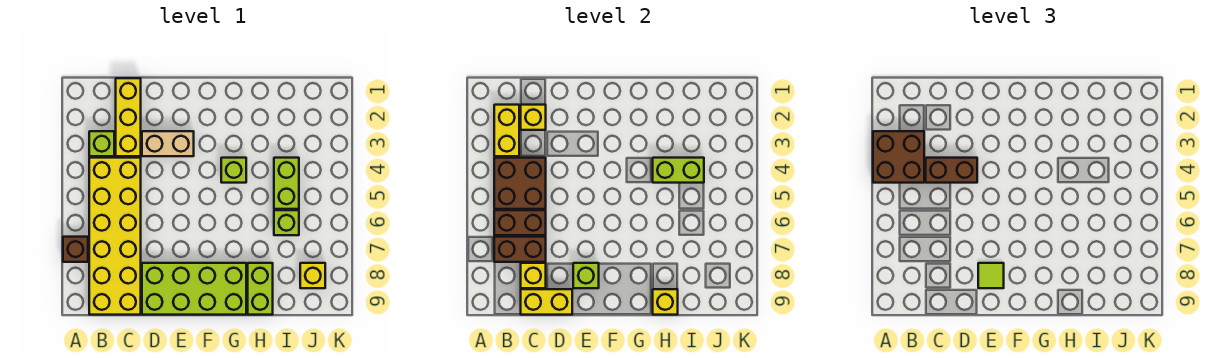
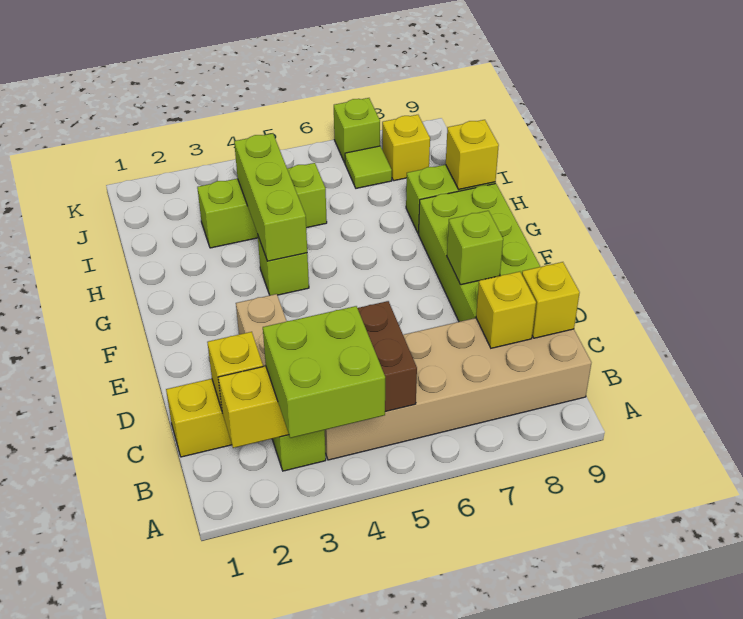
brown brick A3:B4 level 3 -> lime brick A3:B4 level 3
brown brick A7 level 1 -> none
yellow brick B4:C9 level 1 -> tan brick B4:C9 level 1
brown brick B6:C6 level 2 -> none
brown brick B7:C7 level 2 -> none
brown brick C4:D4 level 3 -> none
yellow brick C9:D9 level 2 -> yellow brick C9 level 2
lime tile E8 level 3 -> lime tile J7 level 1
lime brick H4:I4 level 2 -> lime brick G4:I4 level 2
lime brick I4:I5 level 1 -> lime brick I3:I5 level 1
lime brick I6 level 1 -> lime brick K7 level 1

